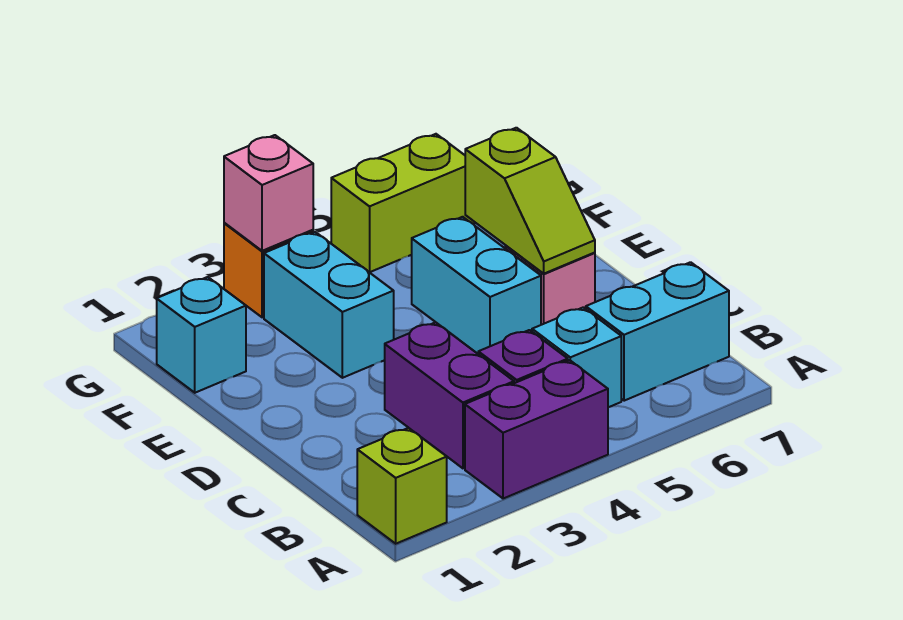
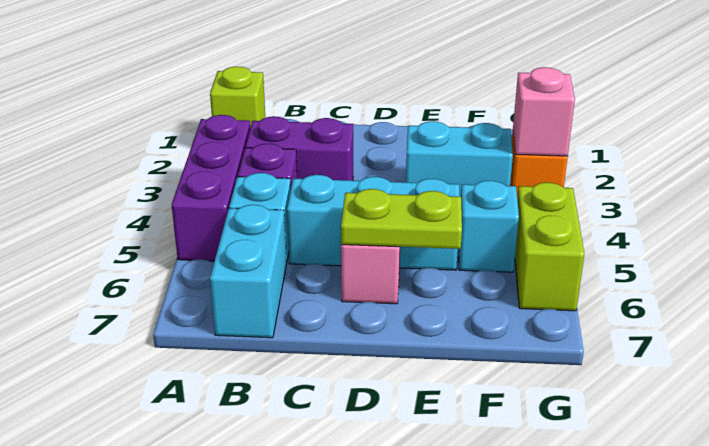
purple brick A3:A4 level 1 -> purple brick A3:A5 level 1
cyan brick D5:E5 level 1 -> cyan brick C5:E5 level 1
lime slope D6:E6 level 2 top E -> lime plate D6:E6 level 2
cyan brick F1 level 1 -> cyan brick F5 level 1

